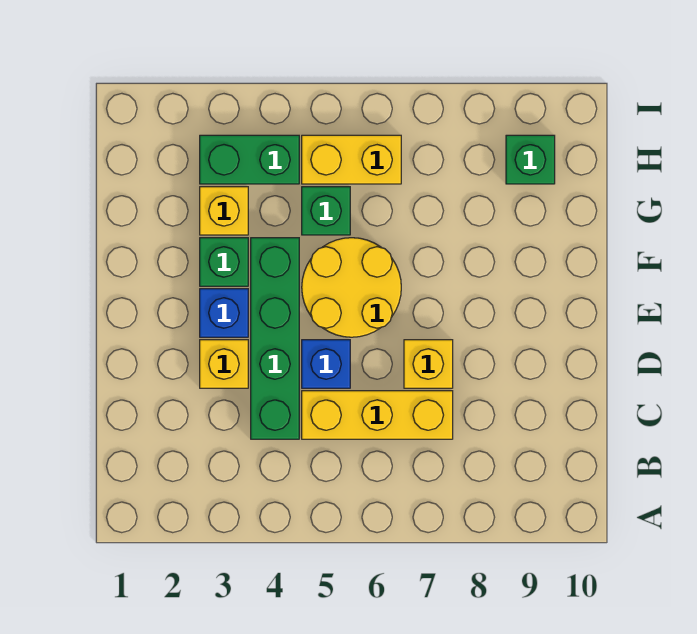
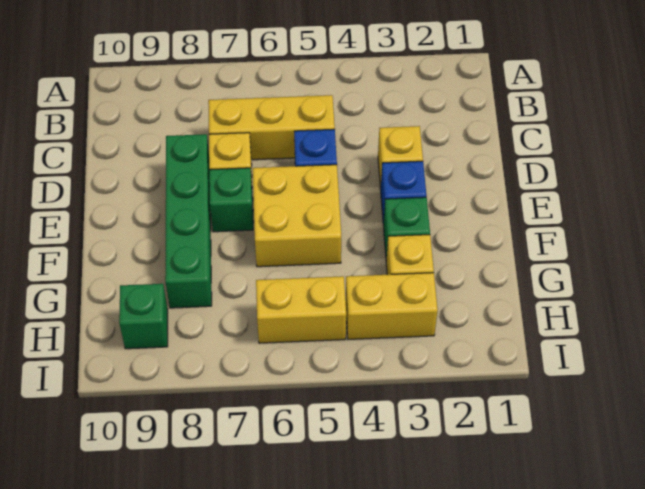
green brick C4:F4 level 1 -> green brick D8:G8 level 1
yellow round brick E5:F6 level 1 -> yellow brick E5:F6 level 1
green brick G5 level 1 -> green brick E7 level 1
green brick H3:H4 level 1 -> yellow brick H3:H4 level 1

